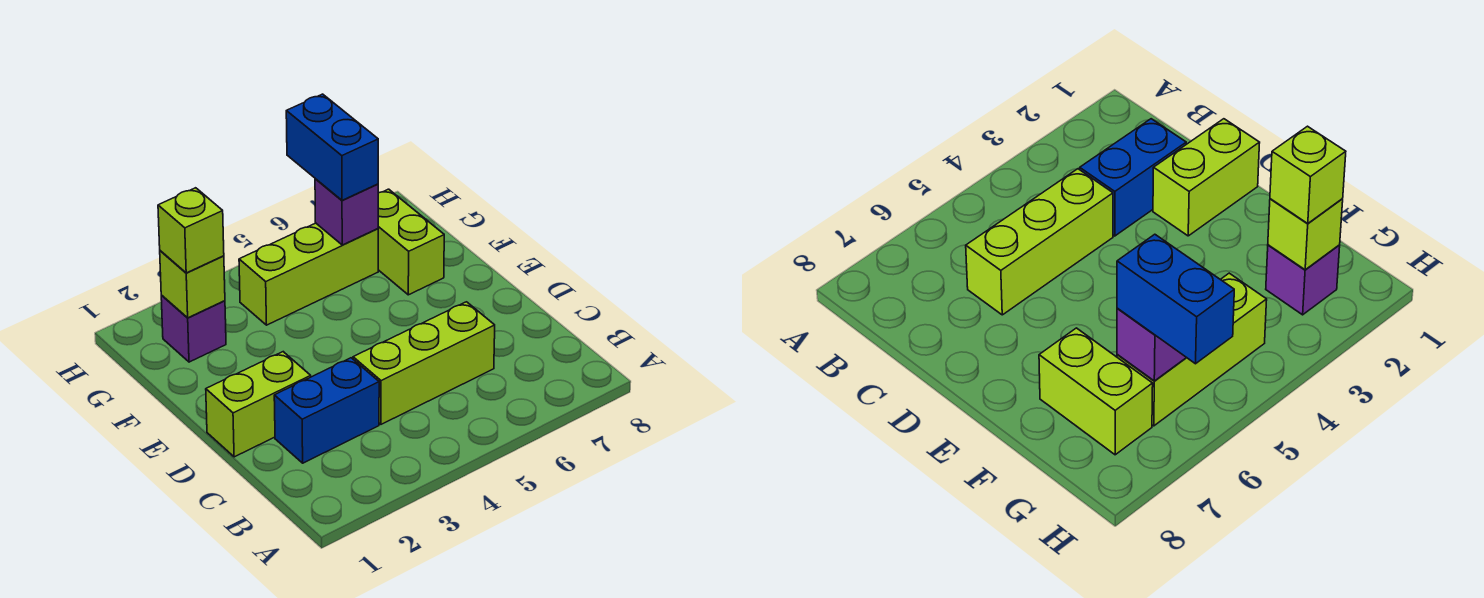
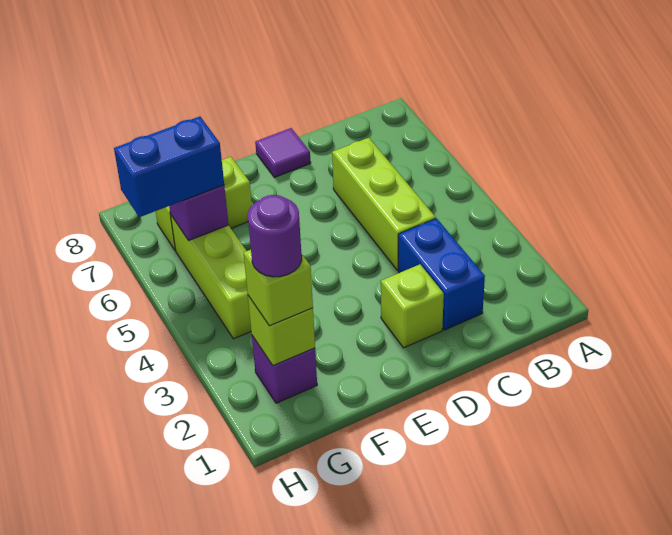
lime brick D1:D2 level 1 -> lime brick D2 level 1
none -> purple tile D8 level 1
none -> purple round brick G2 level 4

